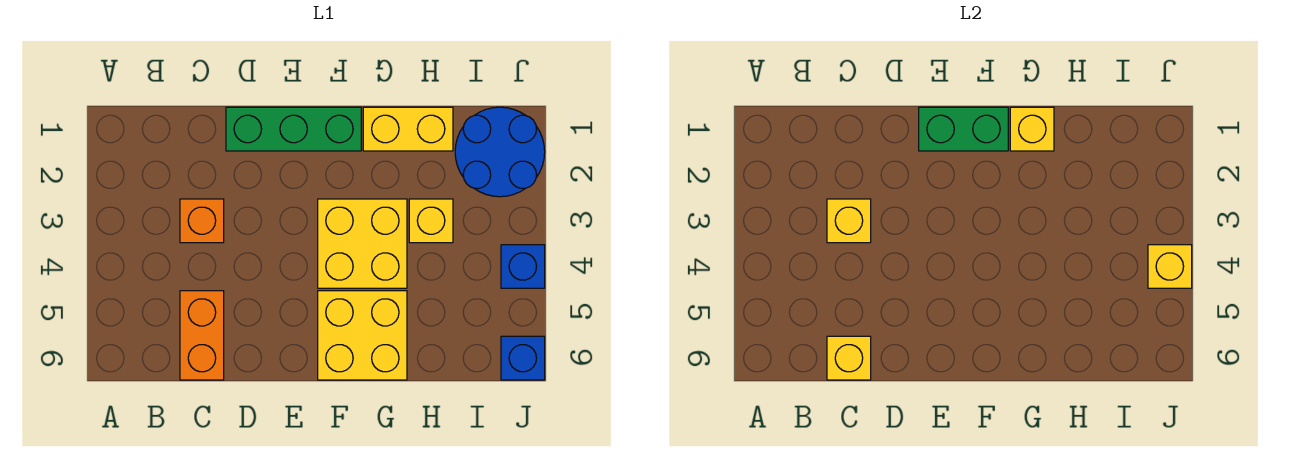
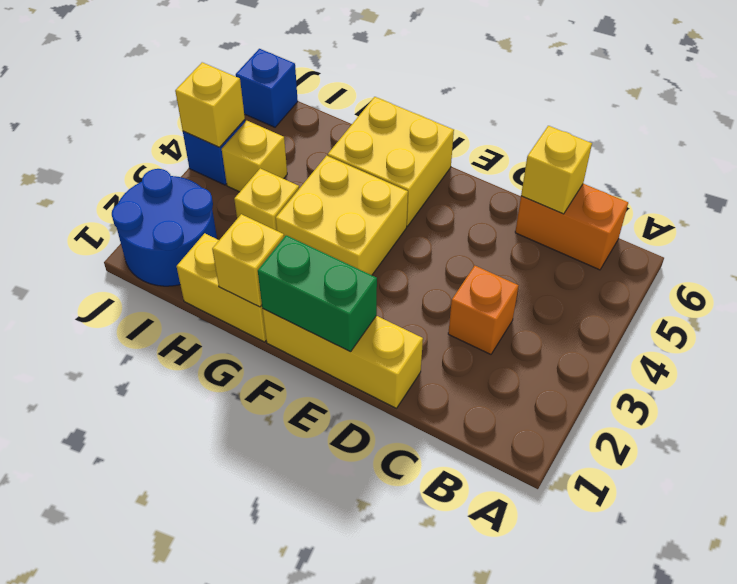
yellow brick C3 level 2 -> yellow brick I4 level 1
orange brick C5:C6 level 1 -> orange brick B6:C6 level 1
green brick D1:F1 level 1 -> yellow brick D1:F1 level 1

